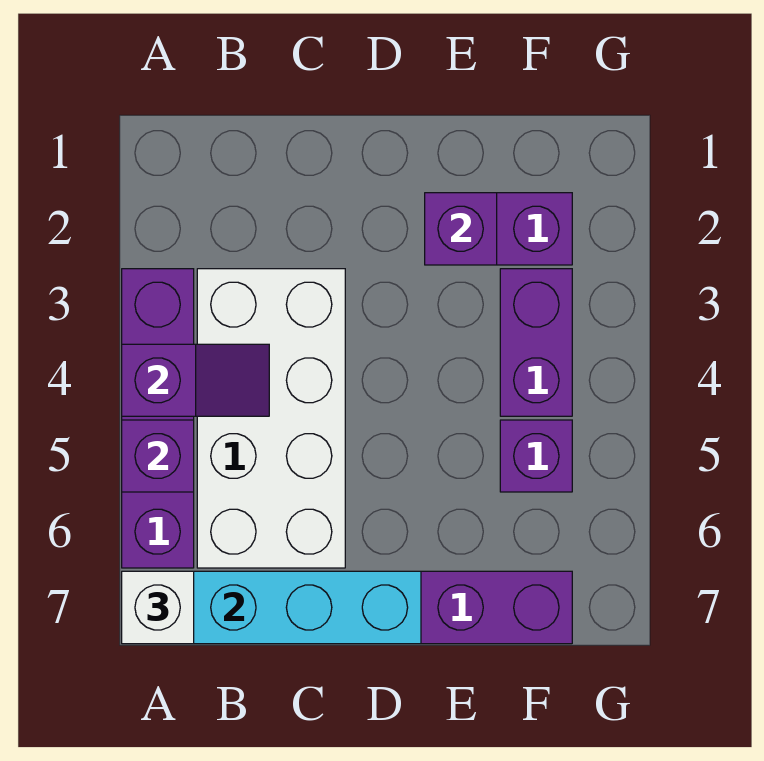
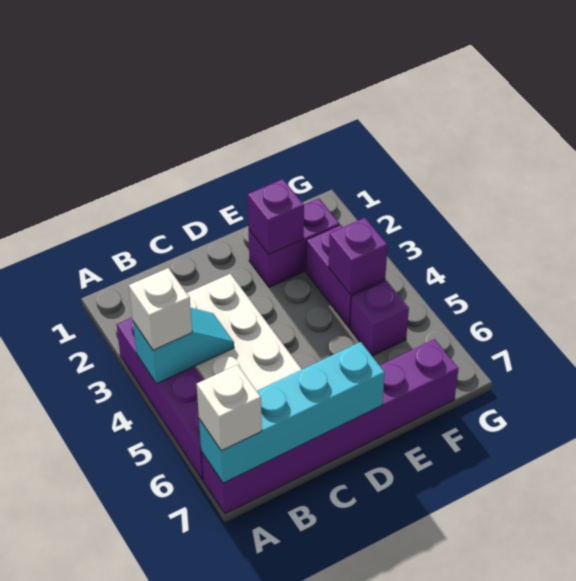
purple slope A4:B4 level 2 top A -> cyan slope A4:B4 level 2 top A
none -> white brick A4 level 3
purple brick A5 level 2 -> purple brick F4 level 2

